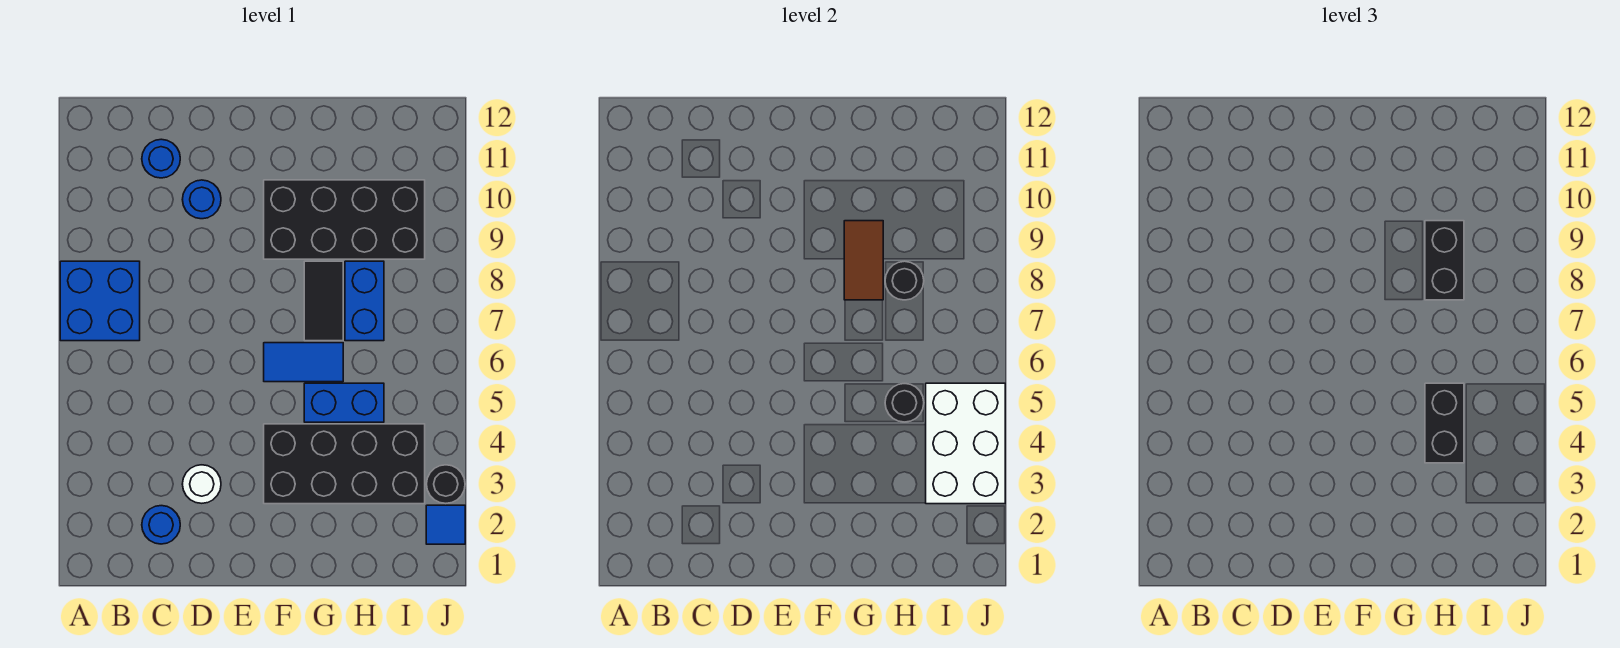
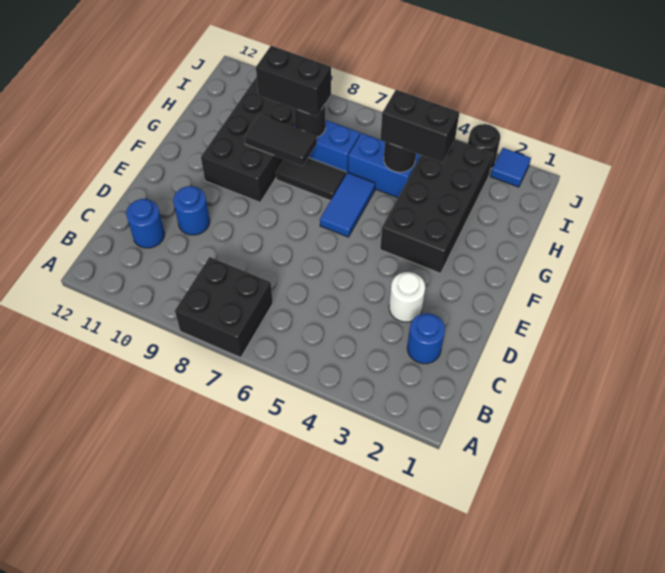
blue brick A7:B8 level 1 -> black brick A7:B8 level 1
blue brick G5:H5 level 1 -> blue brick H5:H6 level 1
brown tile G8:G9 level 2 -> black tile G8:G9 level 2
white brick I3:J5 level 2 -> none

